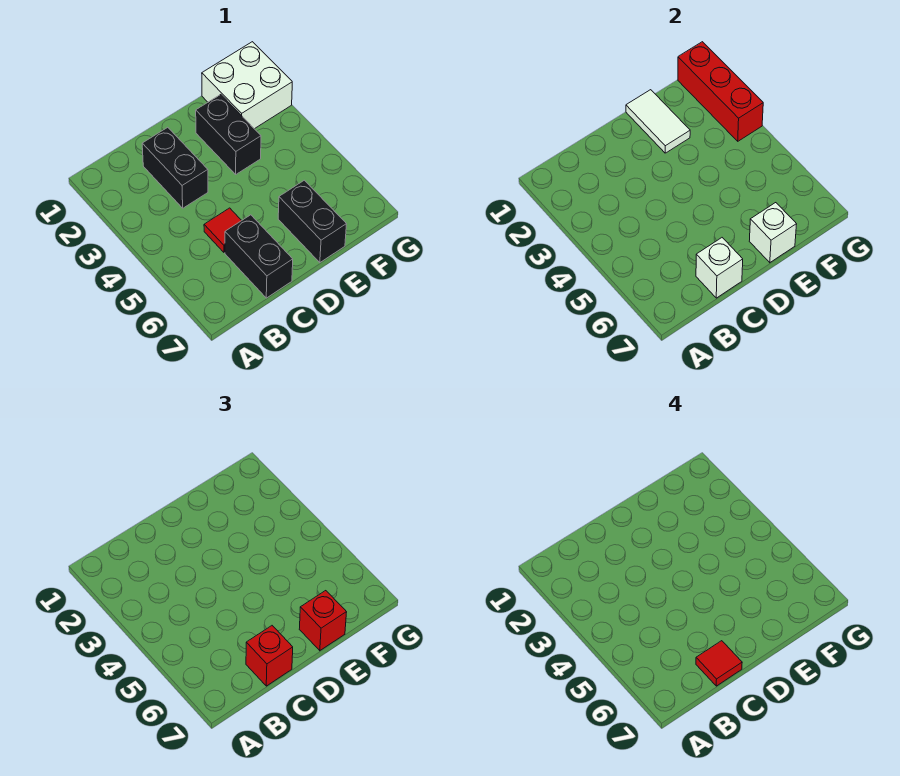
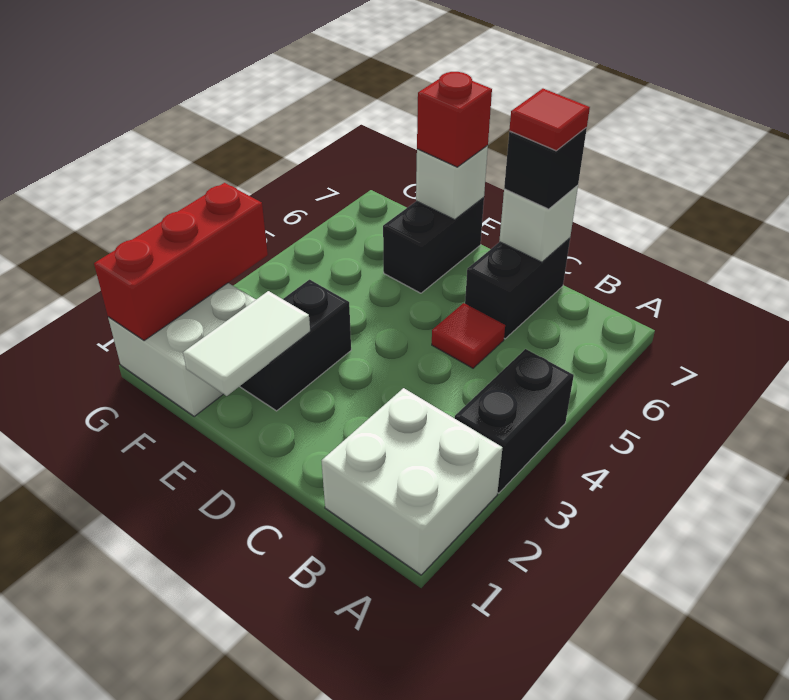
none -> white brick A1:B2 level 1
black brick C2:C3 level 1 -> black brick A3:A4 level 1
red brick C7 level 3 -> black brick C7 level 3

